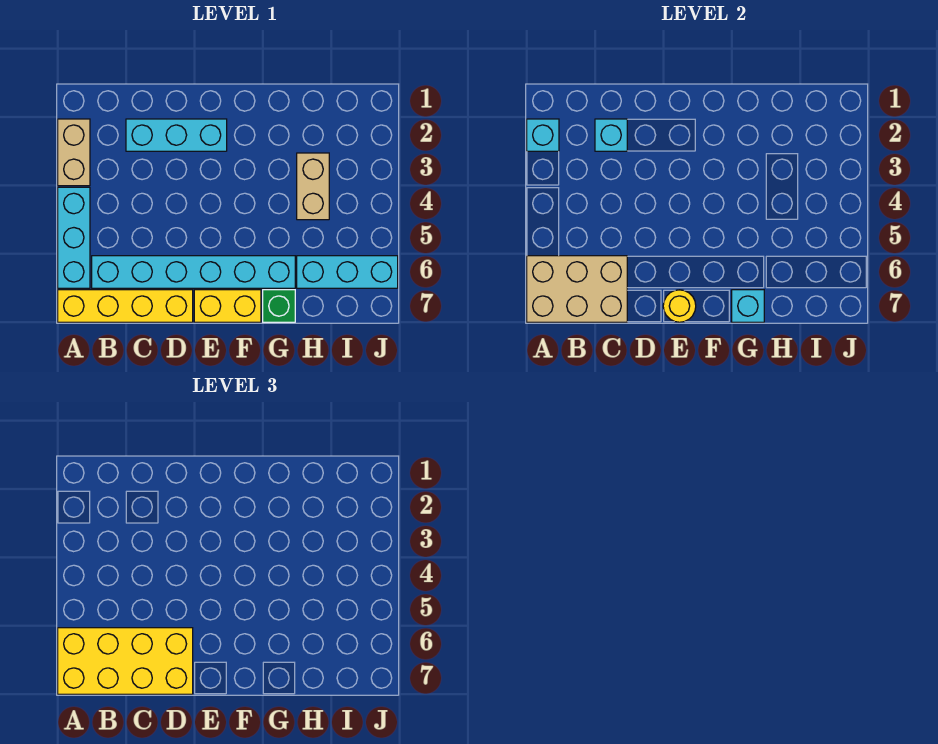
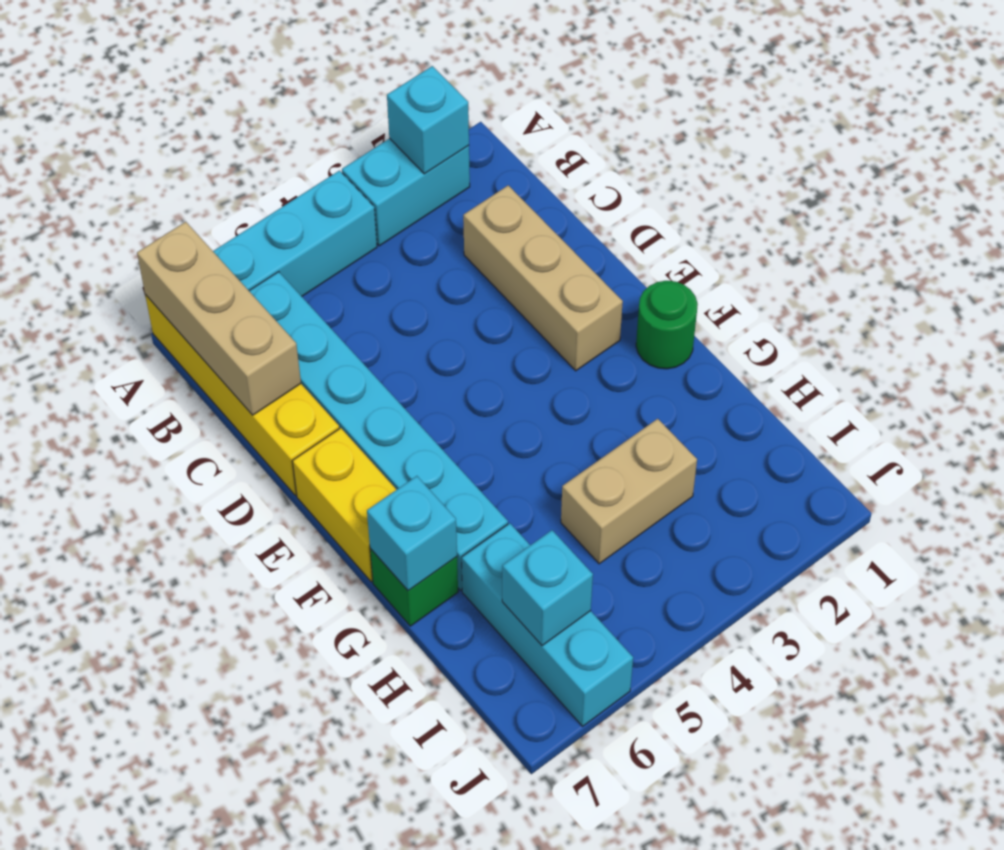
tan brick A2:A3 level 1 -> cyan brick A2:A3 level 1
tan brick A6:C7 level 2 -> tan brick A7:C7 level 2
yellow brick A6:D7 level 3 -> none
cyan brick C2:E2 level 1 -> tan brick C2:E2 level 1
cyan brick C2 level 2 -> cyan brick I6 level 2
yellow round brick E7 level 2 -> none
none -> green round brick F1 level 1

